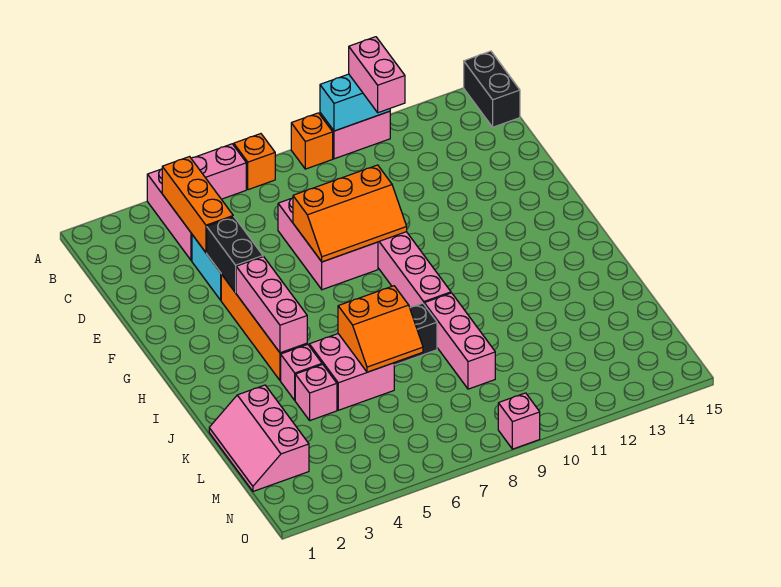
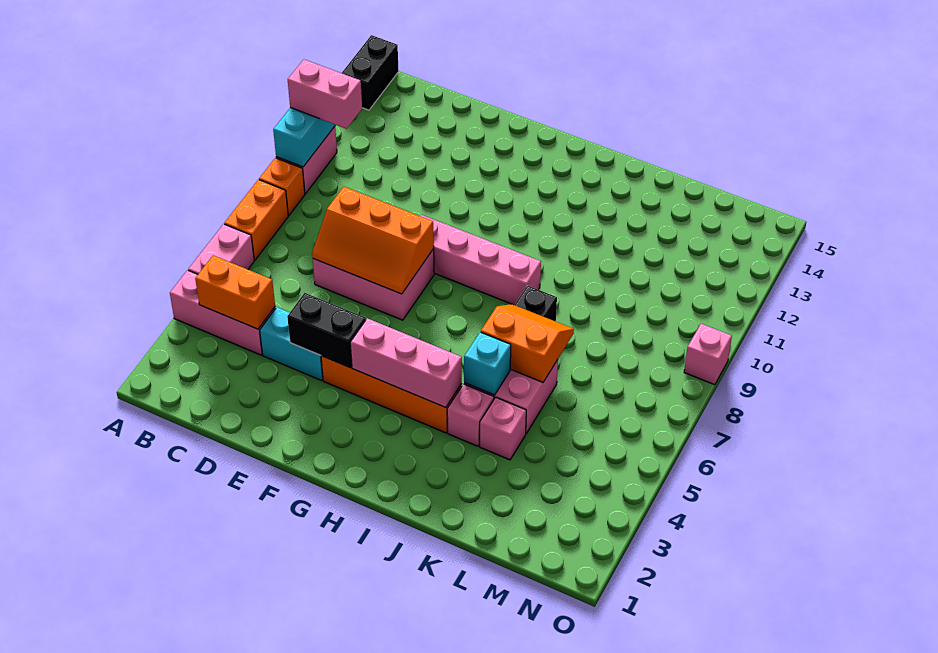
orange brick A7 level 1 -> orange brick A7:A8 level 1
black brick A15:B15 level 1 -> black brick A14:A15 level 1
orange brick B4:D4 level 2 -> orange brick B4:C4 level 2
orange slope E7:F9 level 2 top E -> orange slope D7:F8 level 2 top 8
none -> cyan brick J5 level 2
orange slope J6:K7 level 2 top J -> orange slope J6:K7 level 2 top 6
pink brick J9:L9 level 1 -> none
pink slope K1:M2 level 1 top 2 -> none

